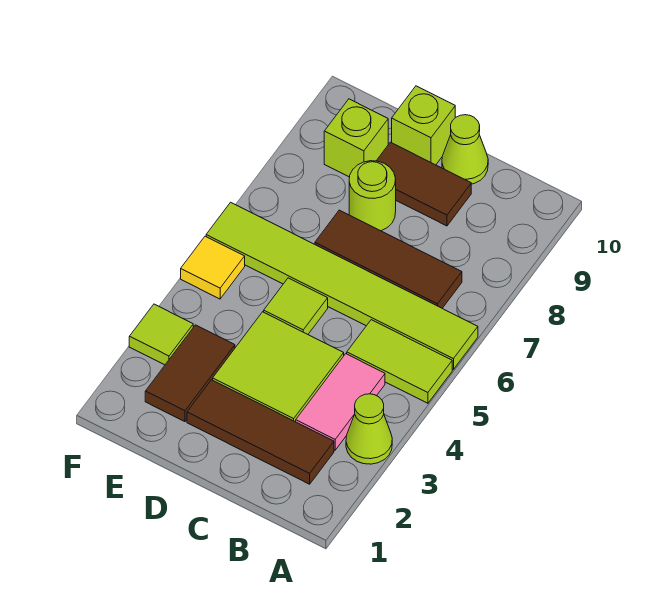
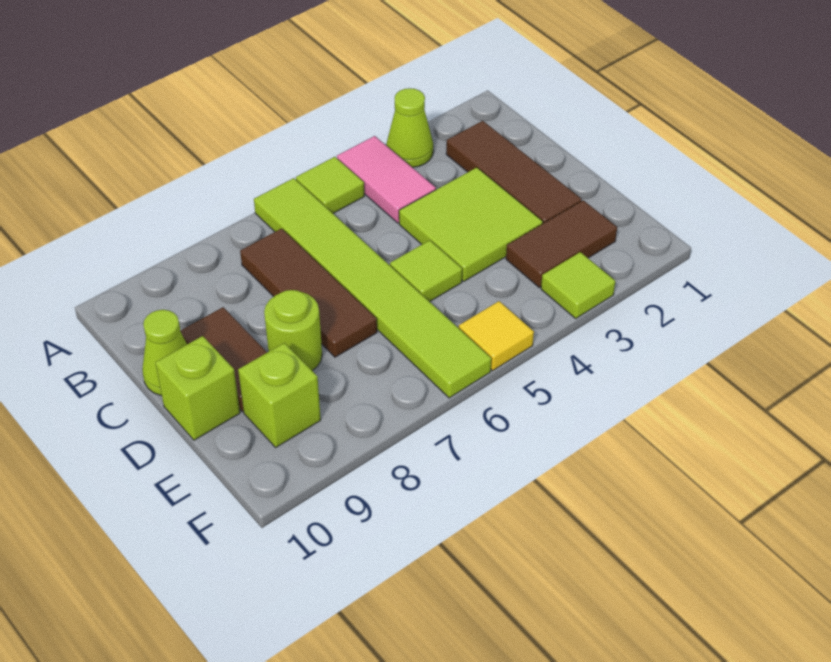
lime tile A5:B5 level 1 -> lime tile A5 level 1
pink tile B3:B4 level 1 -> pink tile A4:B4 level 1

